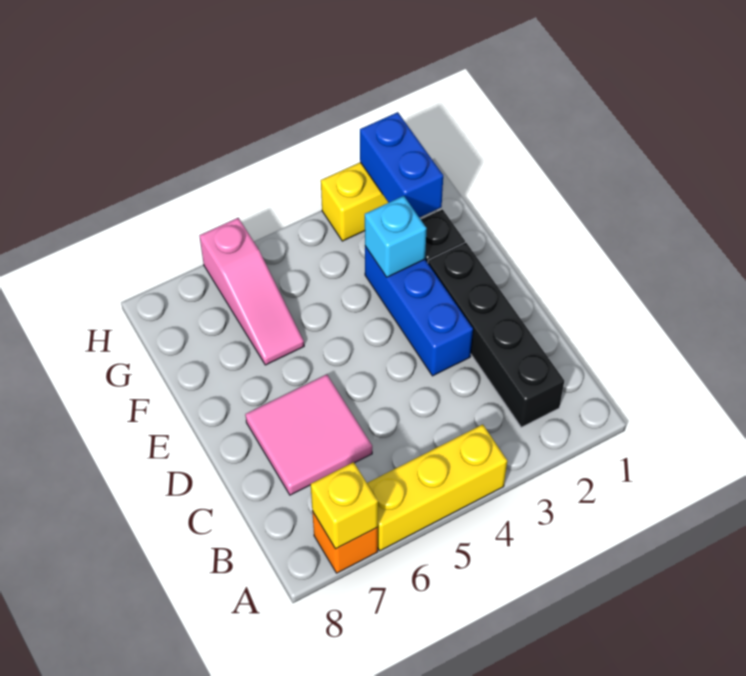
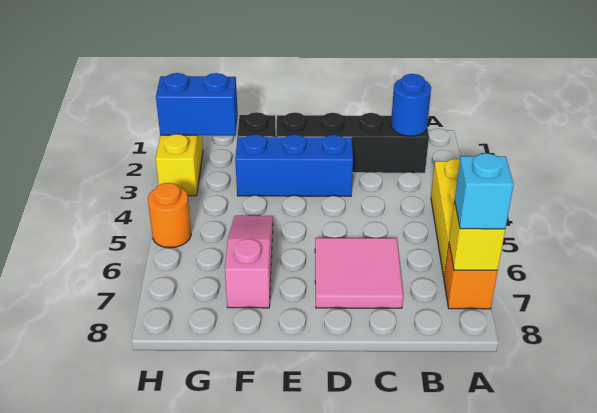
none -> blue round brick B2 level 2
cyan brick F3 level 2 -> cyan brick A7 level 3
pink slope F6:H6 level 1 top H -> pink slope F5:F7 level 1 top 7
none -> orange round brick H5 level 1

